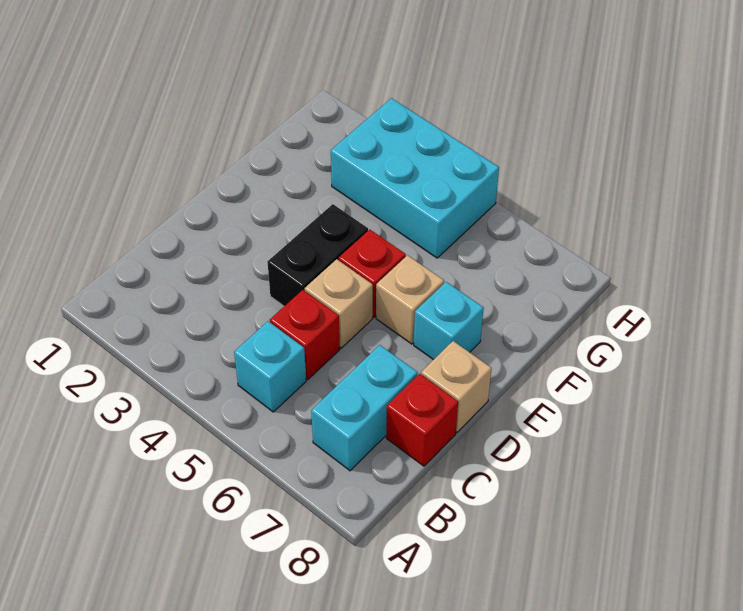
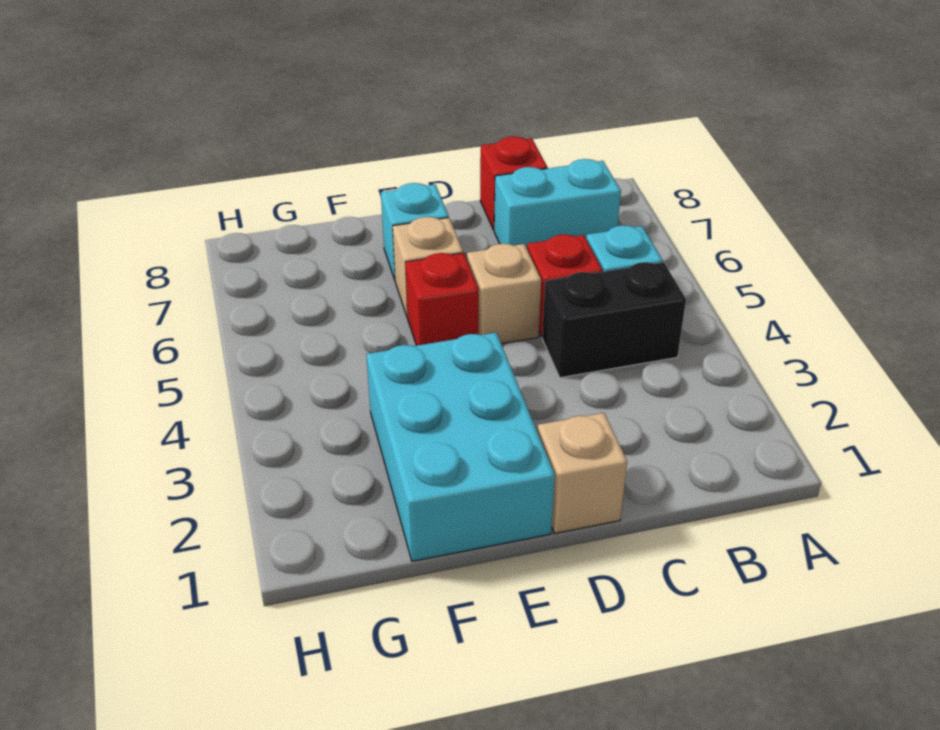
black brick D4:E4 level 1 -> black brick B4:C4 level 1
tan brick D8 level 1 -> tan brick D1 level 1
cyan brick G3:H5 level 1 -> cyan brick E1:F3 level 1

